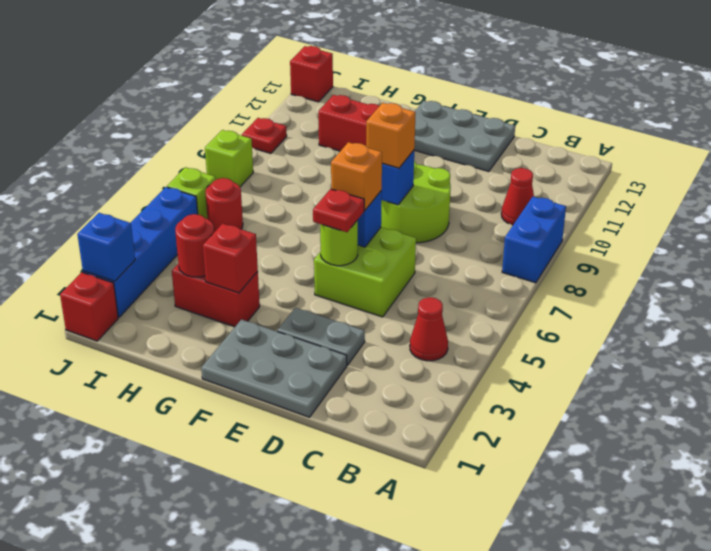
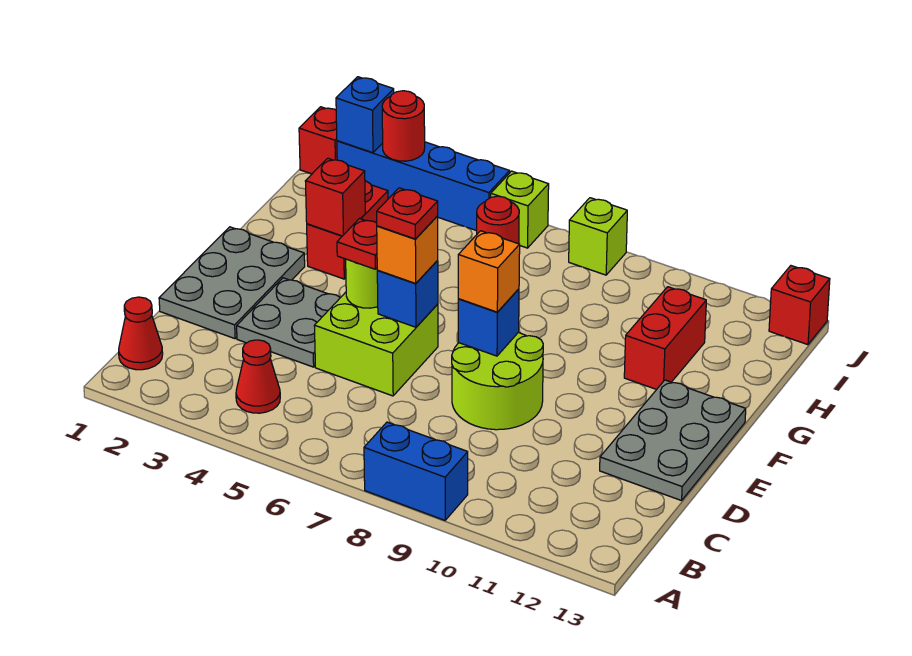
red cone B10 level 1 -> red cone B1 level 1
grey plate D3:E3 level 1 -> grey plate D3:E4 level 1
red round brick H3 level 2 -> red round brick J3 level 2
red plate J10 level 1 -> red plate E6 level 4

